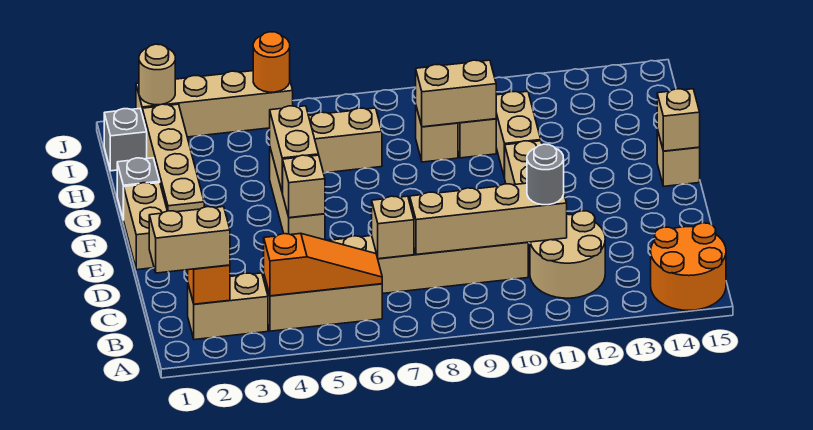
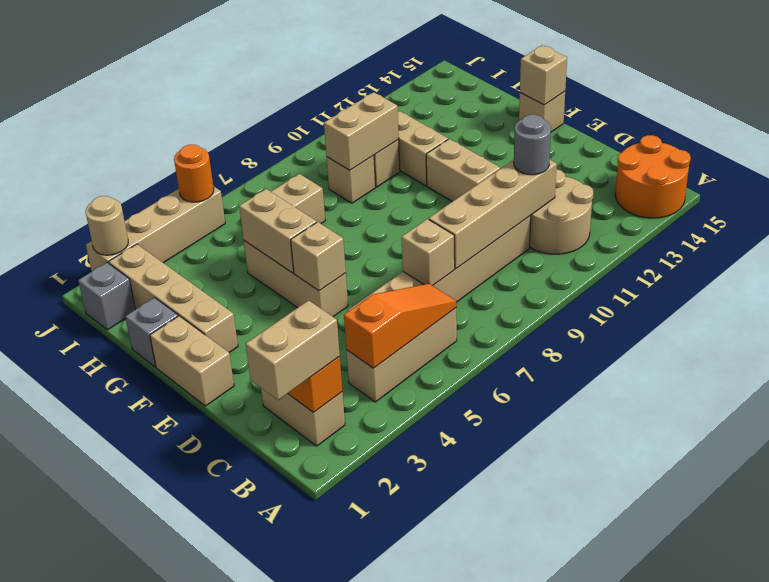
tan brick B2:B3 level 1 -> tan brick B2:C2 level 1

